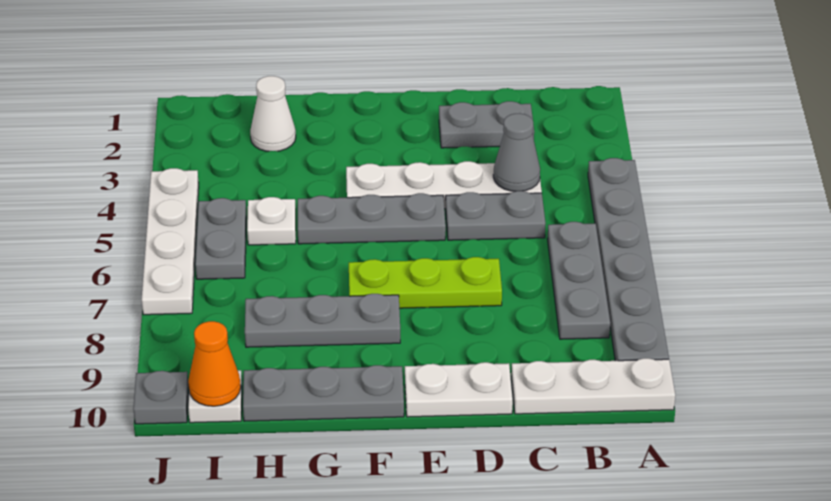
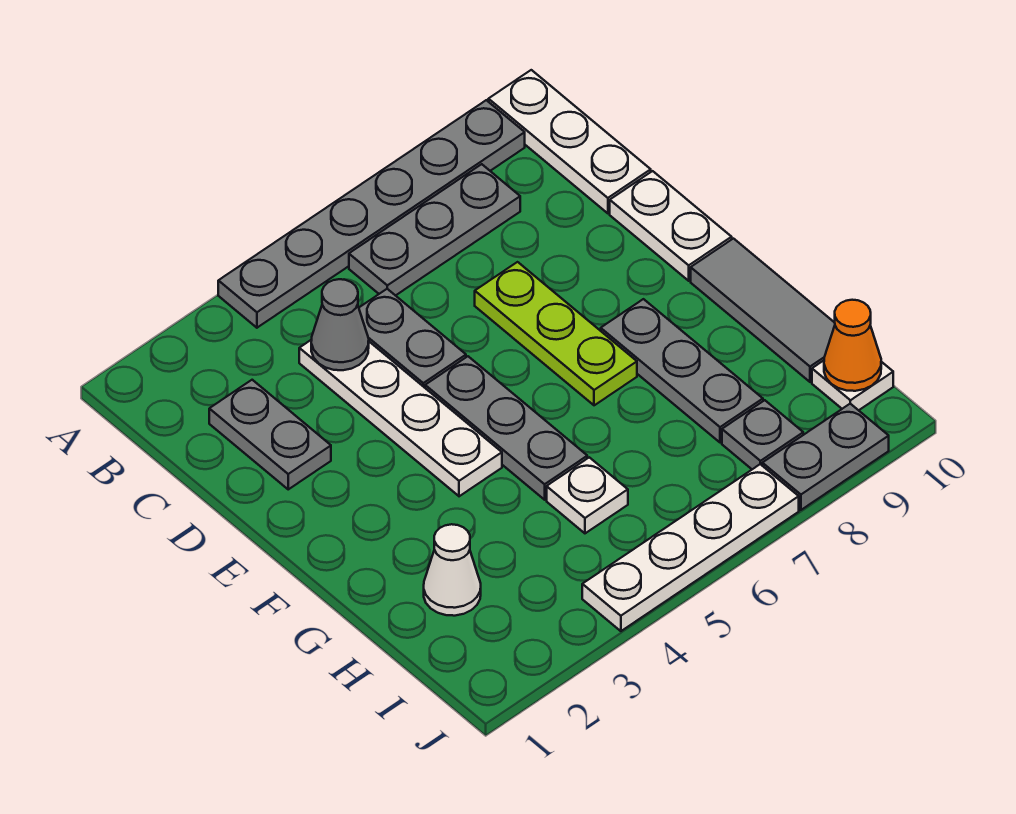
grey plate F10:H10 level 1 -> grey tile F10:H10 level 1
grey plate I5:I6 level 1 -> grey plate J8:J9 level 1
grey plate J10 level 1 -> grey plate I8 level 1

